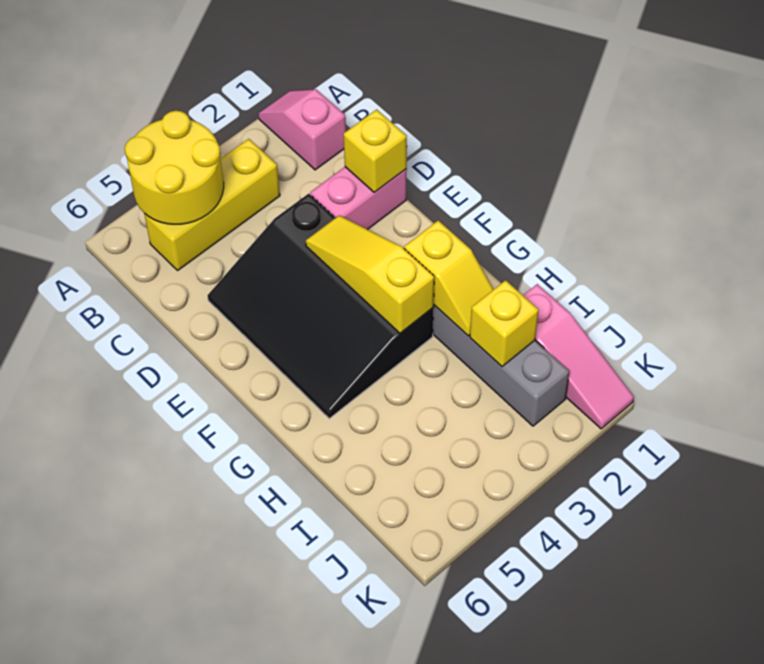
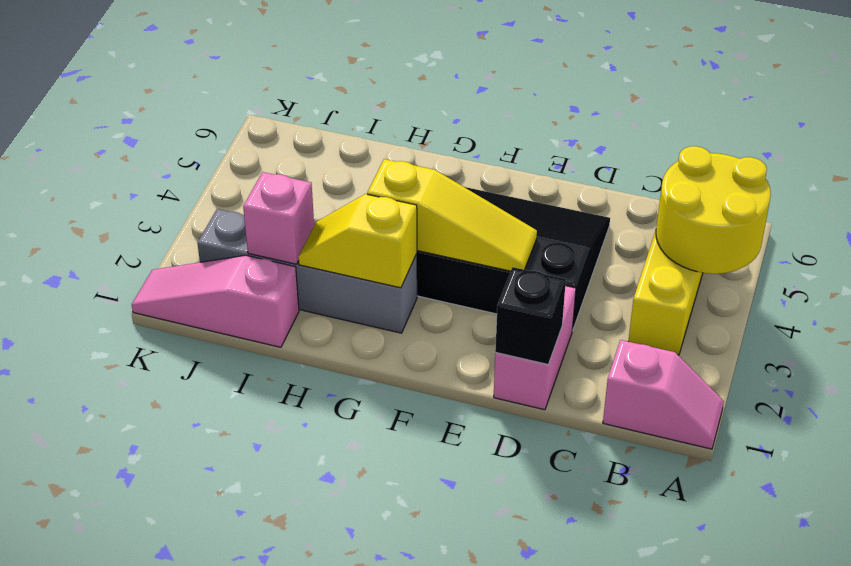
yellow brick D1 level 2 -> black brick D1 level 2
yellow brick I2 level 2 -> pink brick I2 level 2

